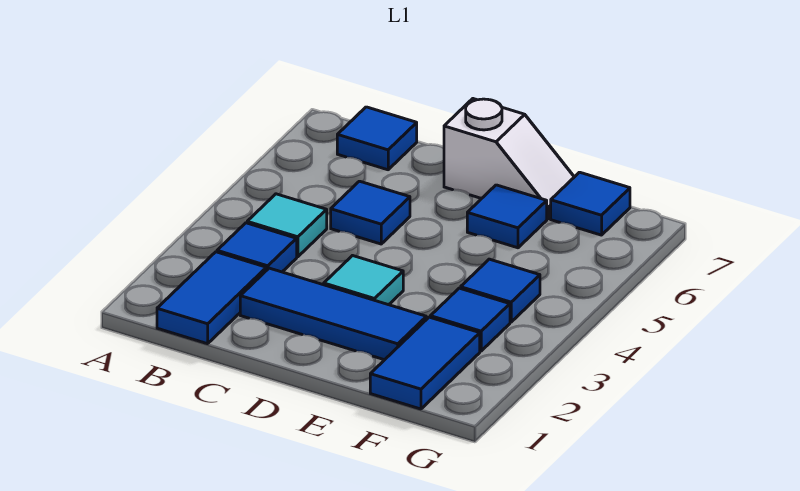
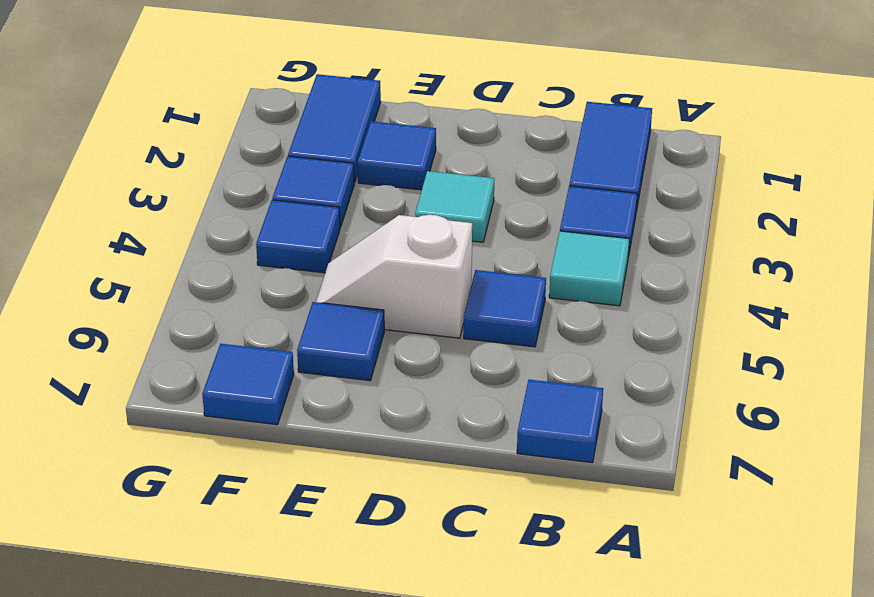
blue tile C2:E2 level 1 -> blue tile E2 level 1
white slope D7:E7 level 1 top D -> white slope D5:E5 level 1 top D

